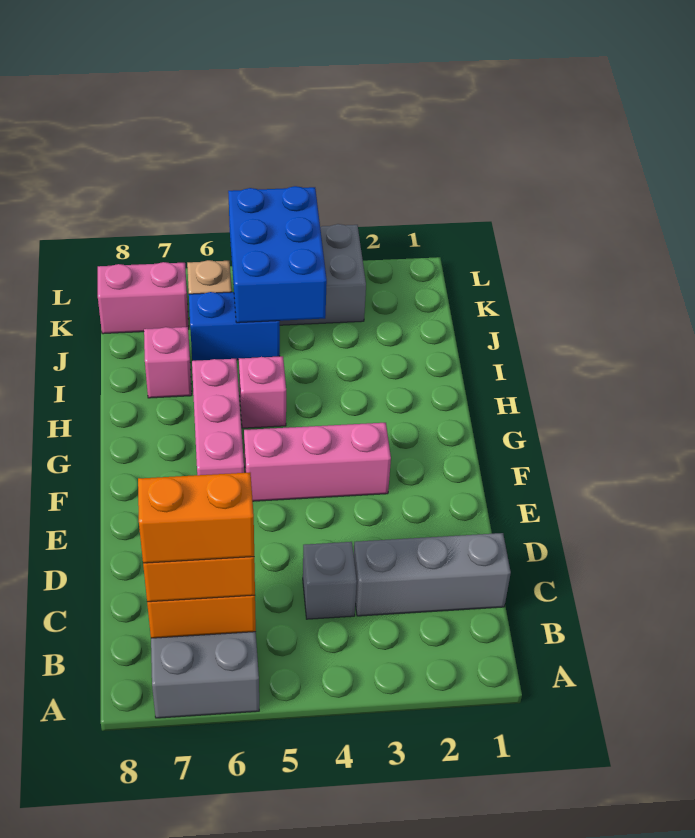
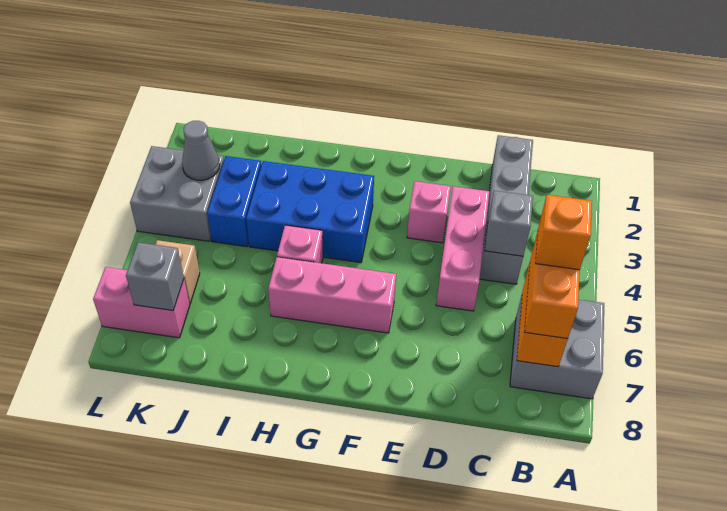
orange brick B6:B7 level 4 -> orange brick B6 level 4
none -> grey brick C4 level 2
pink brick F3:F5 level 1 -> pink brick D3:D5 level 1
pink brick I7 level 1 -> pink brick E3 level 1
blue brick J4:L5 level 2 -> blue brick G3:I4 level 1
blue brick J5:J6 level 1 -> blue brick J3:J4 level 1
none -> grey cone K3 level 2
pink brick K7:K8 level 1 -> pink brick K7:L7 level 1
none -> grey brick K7 level 2

